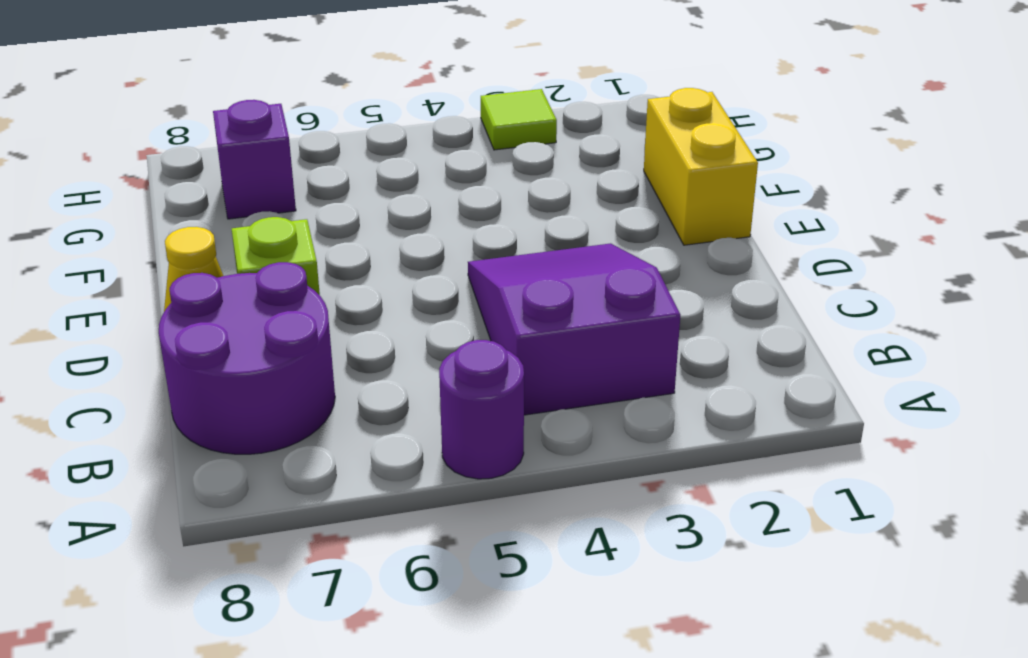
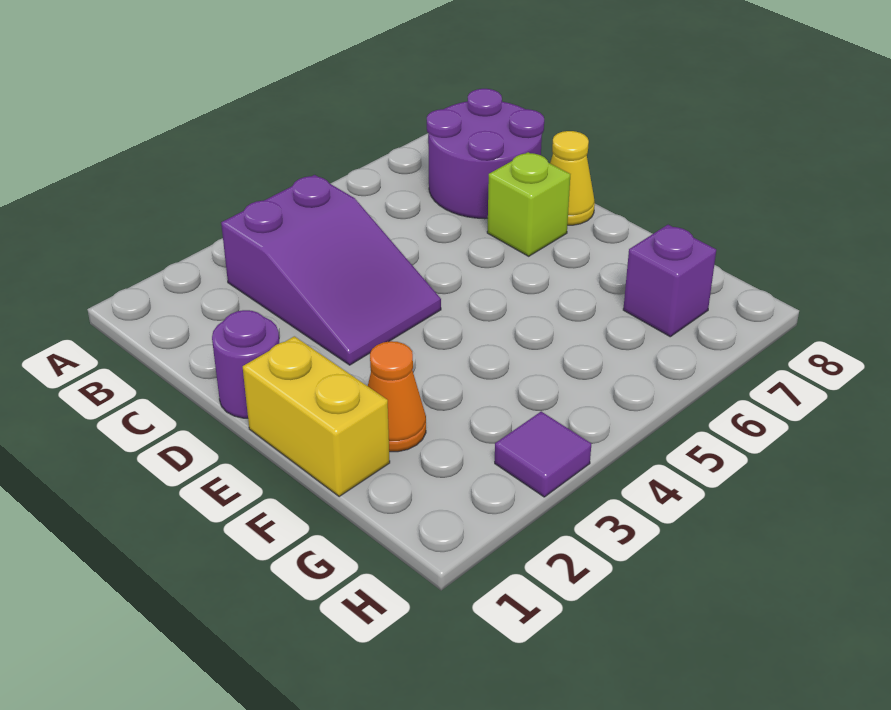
purple round brick A5 level 1 -> purple round brick D1 level 1
none -> orange cone F2 level 1
lime tile H3 level 1 -> purple tile H3 level 1

